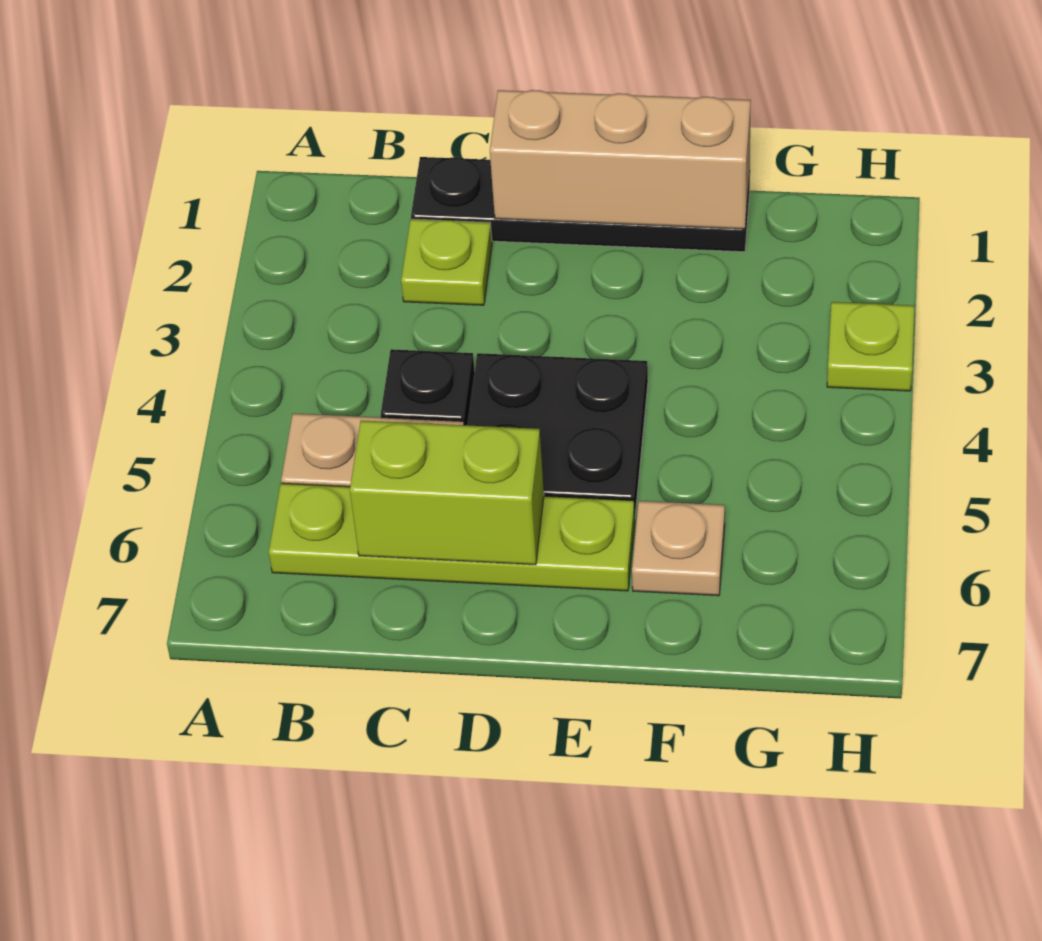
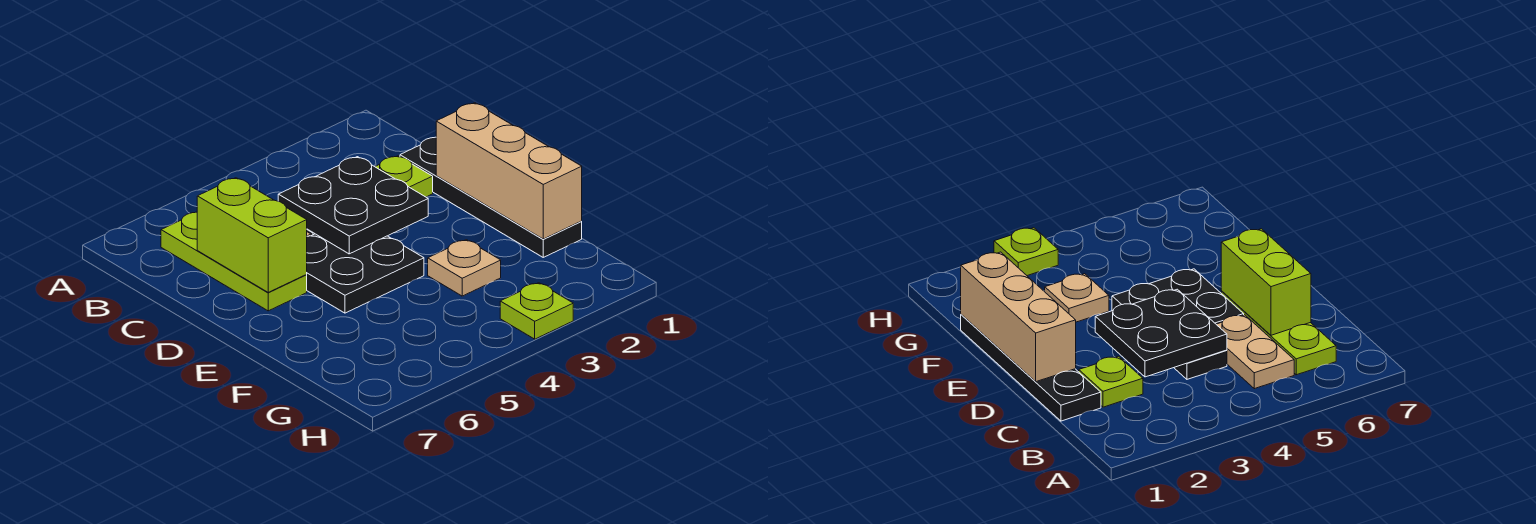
lime plate B6:E6 level 1 -> lime plate B6:D6 level 1
none -> black plate C3:D4 level 2
tan plate F6 level 1 -> tan plate F3 level 1

